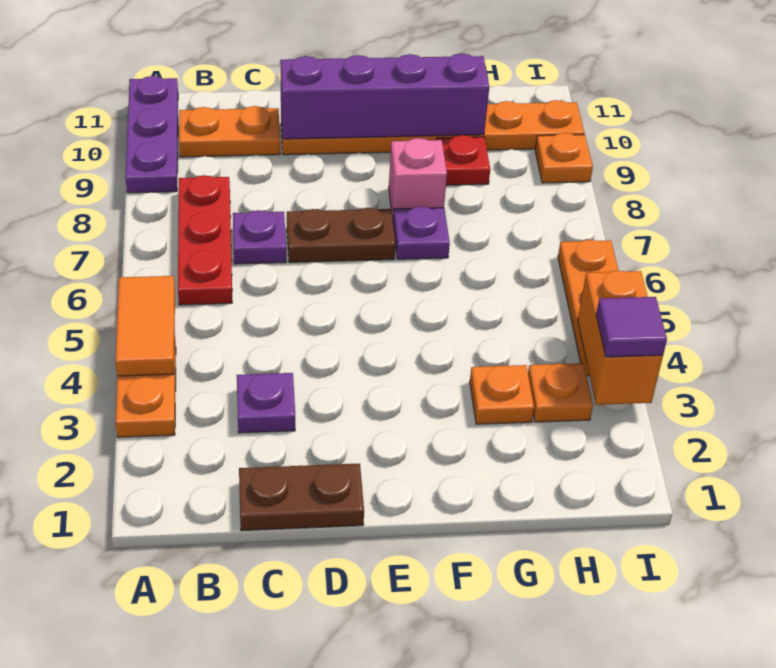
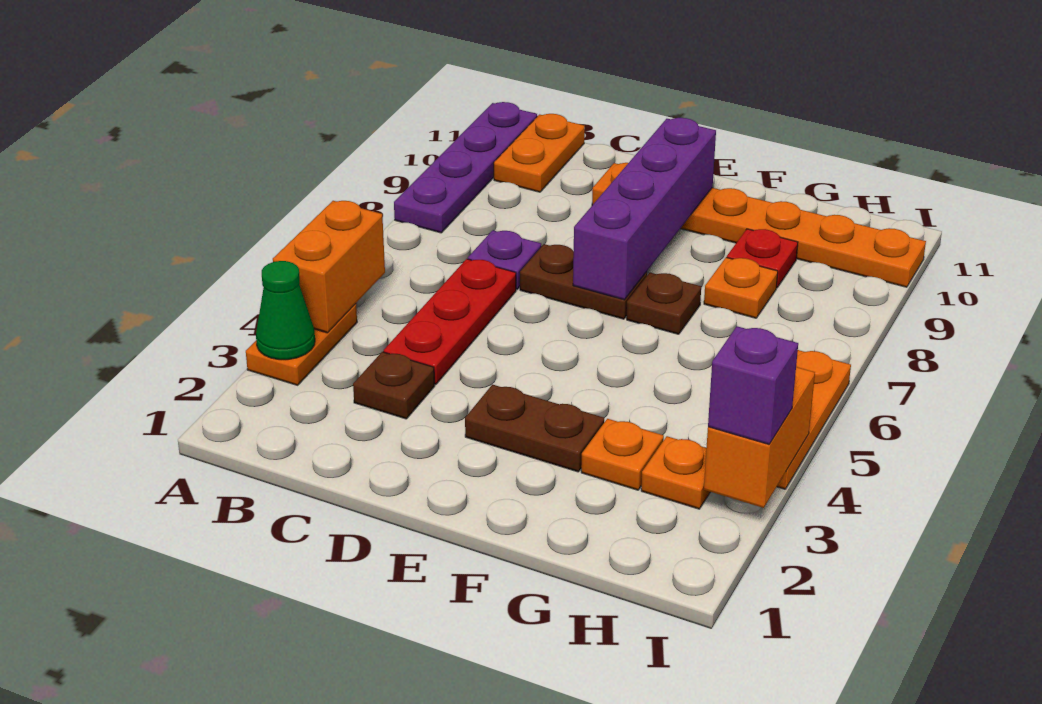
none -> green cone A3 level 2
orange tile A4:A5 level 2 -> orange brick A4:A5 level 2
purple plate A9:A11 level 1 -> purple plate A8:A11 level 1
red plate B6:B8 level 1 -> red plate C4:C6 level 1
orange plate B10:C10 level 1 -> orange plate B10:B11 level 1
brown plate C1:D1 level 1 -> brown plate E3:F3 level 1
purple plate C3 level 1 -> brown plate C3 level 1
purple brick D10:G10 level 2 -> purple brick E7:E10 level 2
purple plate F7 level 1 -> brown plate F7 level 1
pink brick F8 level 1 -> none
purple tile I3 level 3 -> purple brick I3 level 3
orange plate I9 level 1 -> orange plate G8 level 1

